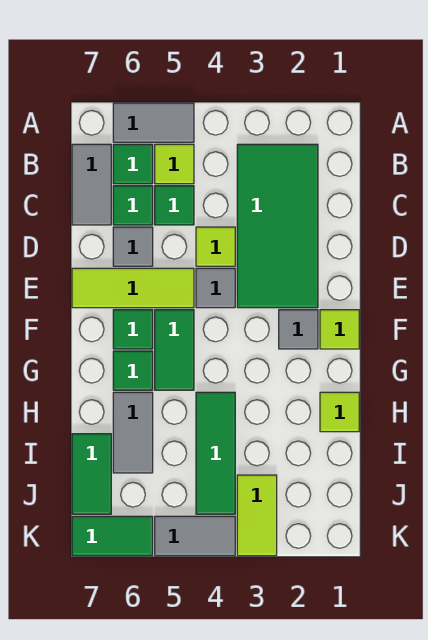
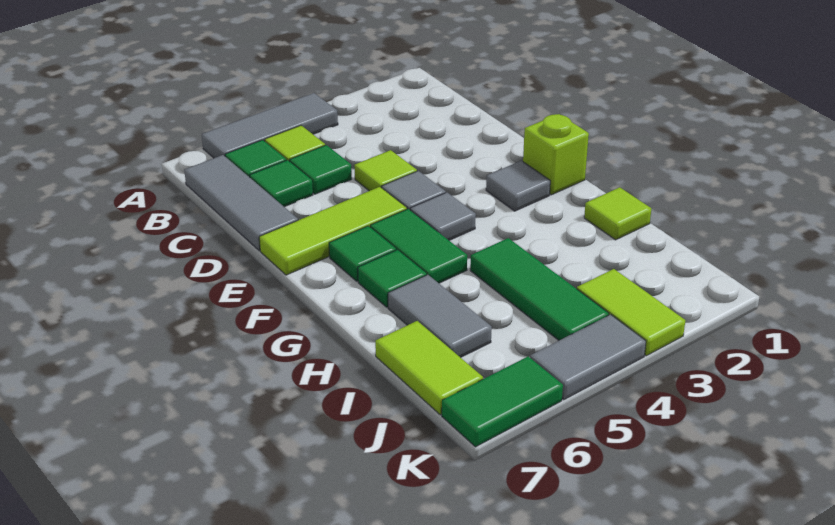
grey tile A5:A6 level 1 -> grey tile A4:A6 level 1
green tile B2:E3 level 1 -> none
grey tile B7:C7 level 1 -> grey tile B7:D7 level 1
grey tile D6 level 1 -> grey tile F4 level 1
lime tile F1 level 1 -> lime brick F1 level 1
green tile I7:J7 level 1 -> lime tile I7:J7 level 1

